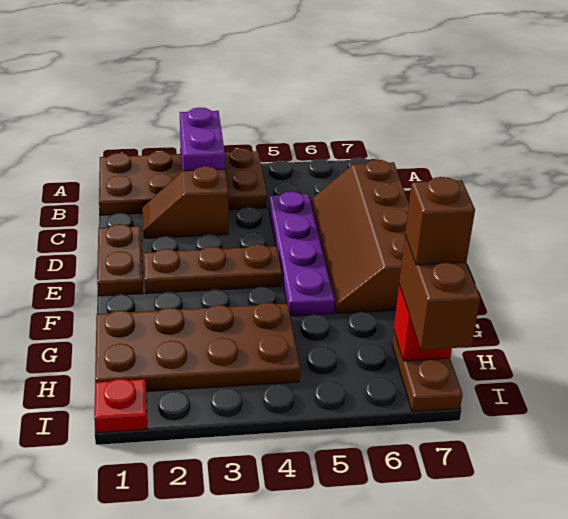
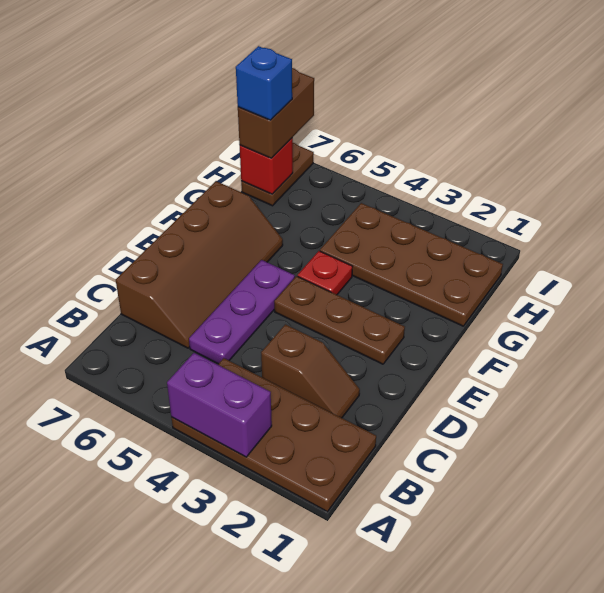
purple brick A3:B3 level 2 -> purple brick A3:A4 level 2
purple plate C5:F5 level 1 -> purple plate C5:E5 level 1
brown plate D1:E1 level 1 -> none
brown brick H7 level 4 -> blue brick H7 level 4
red plate I1 level 1 -> red plate F4 level 1

